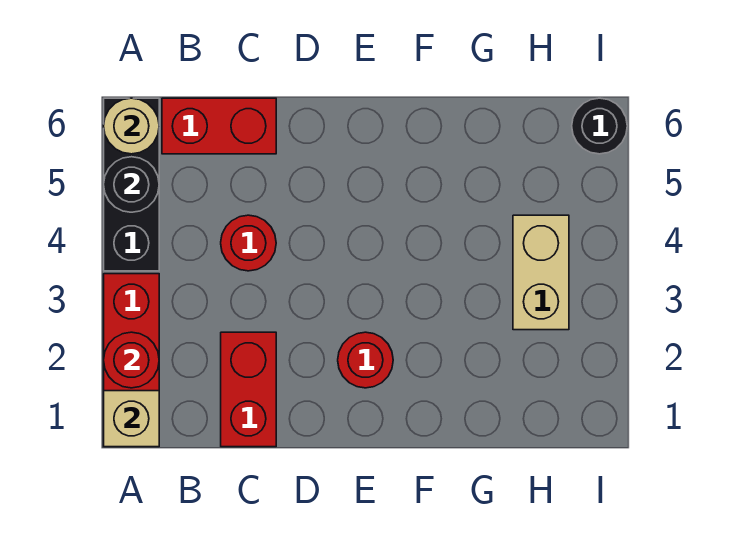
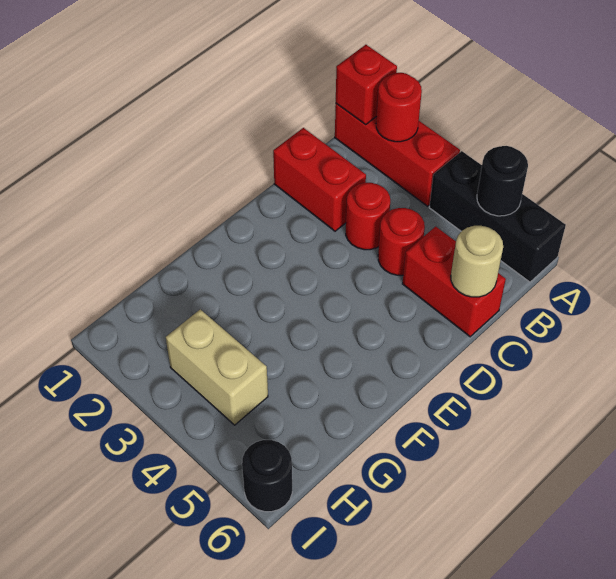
tan brick A1 level 2 -> red brick A1 level 2
tan round brick A6 level 2 -> tan round brick C6 level 2
red brick B6:C6 level 1 -> red brick C5:C6 level 1
red round brick E2 level 1 -> red round brick C3 level 1

